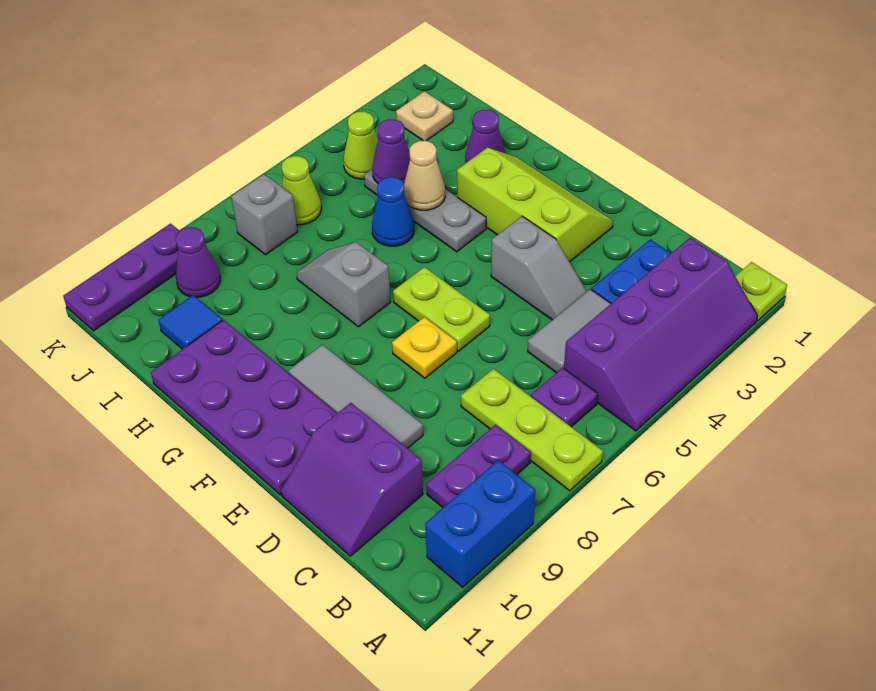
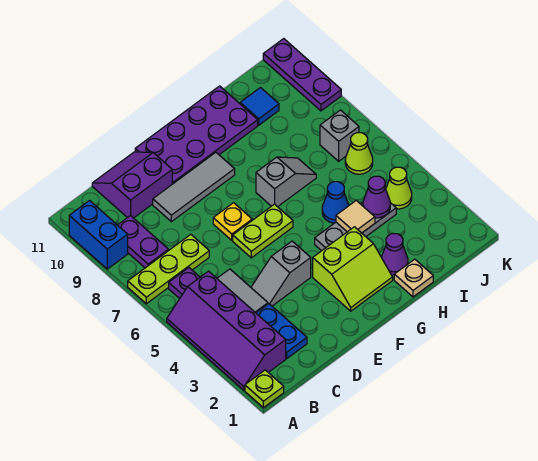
lime slope E2:G3 level 1 top 3 -> lime slope F2:G3 level 1 top 3
tan cone H4 level 2 -> tan tile H4 level 2
tan plate J2 level 1 -> tan plate H1 level 1
purple cone J9 level 1 -> none

